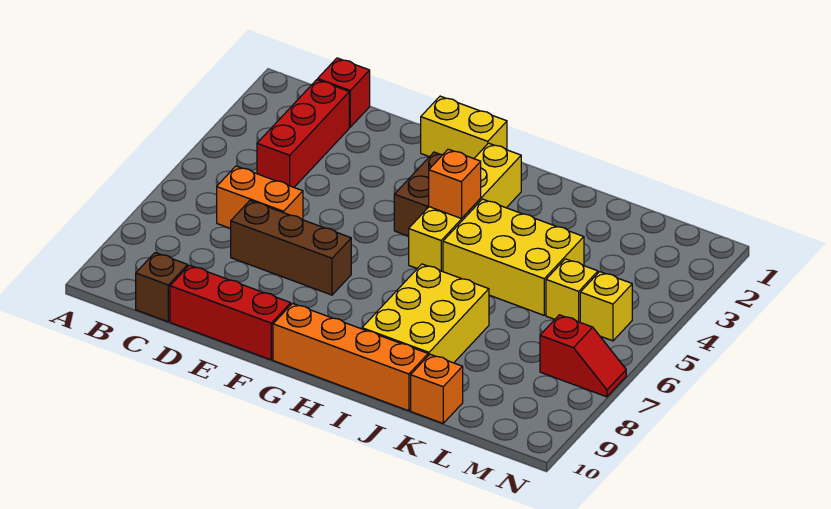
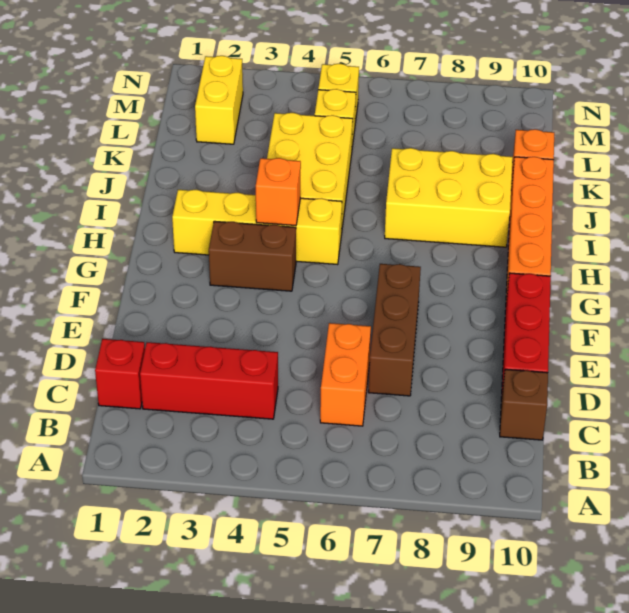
yellow brick F1:G1 level 1 -> yellow brick L2:M2 level 1
red slope M7:N7 level 1 top M -> none

